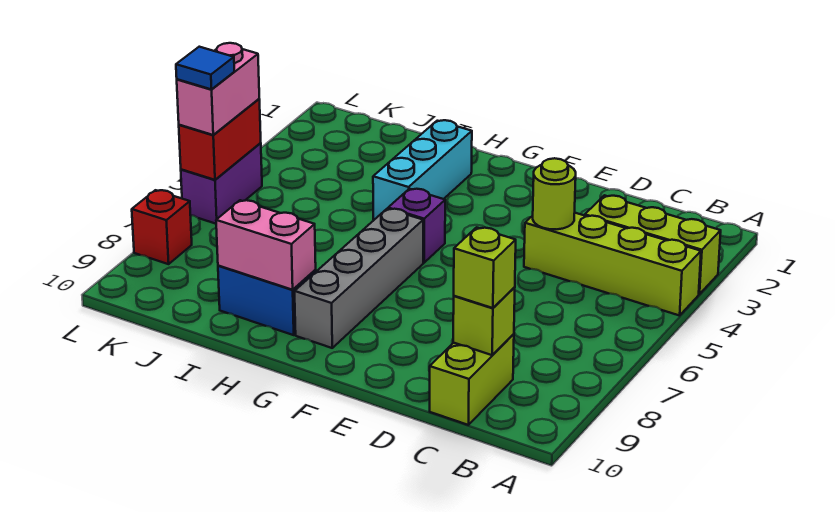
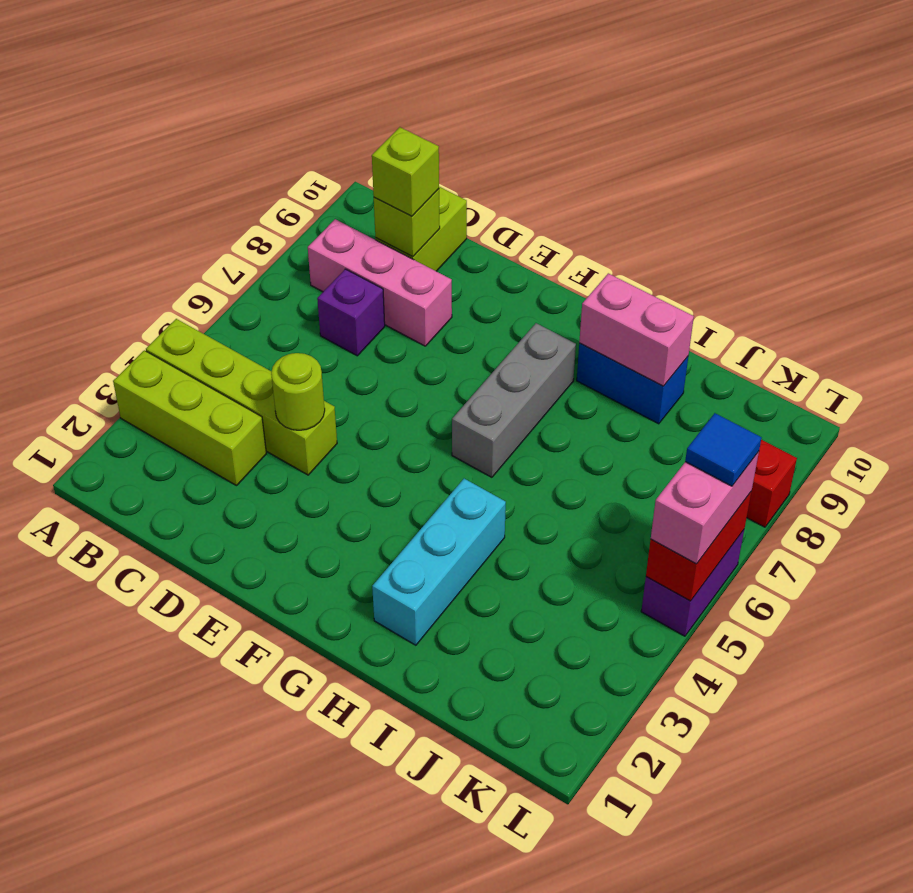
none -> pink brick B8:D8 level 1
purple brick G5 level 1 -> purple brick C7 level 1
grey brick G6:G9 level 1 -> grey brick G6:G8 level 1

